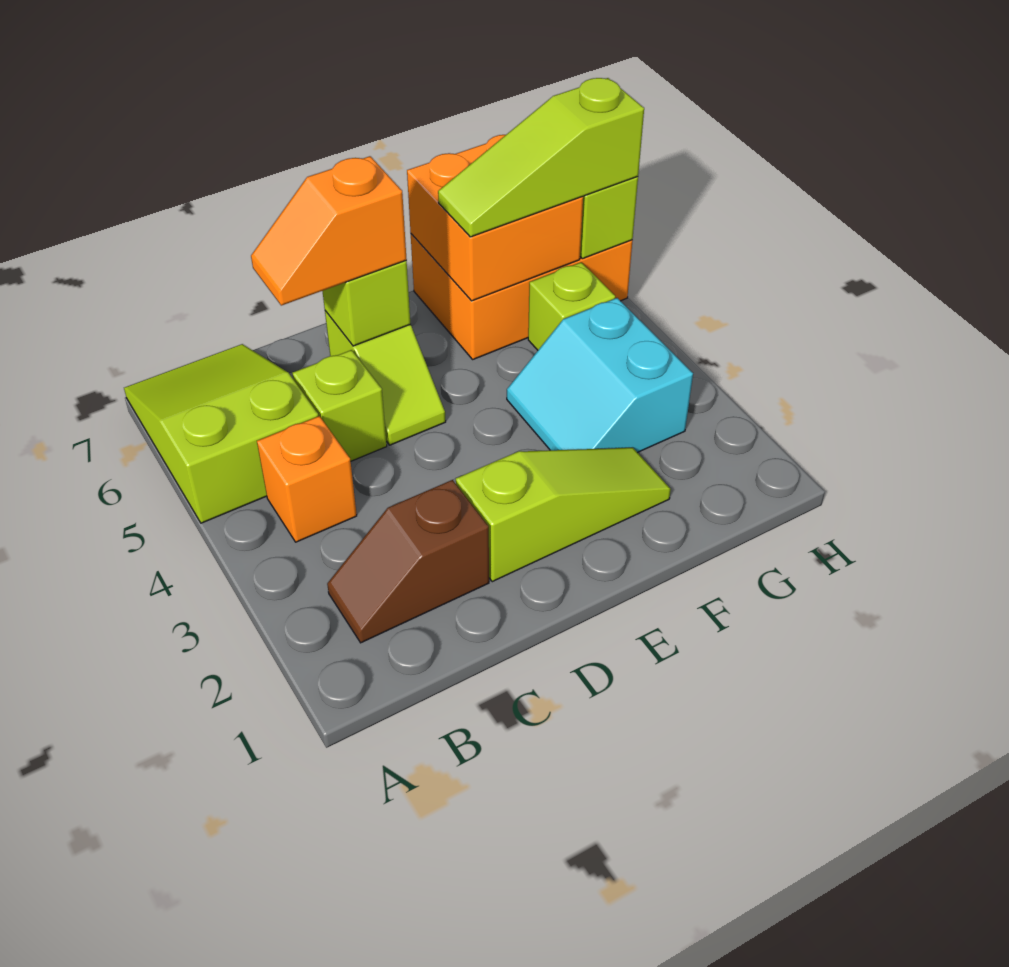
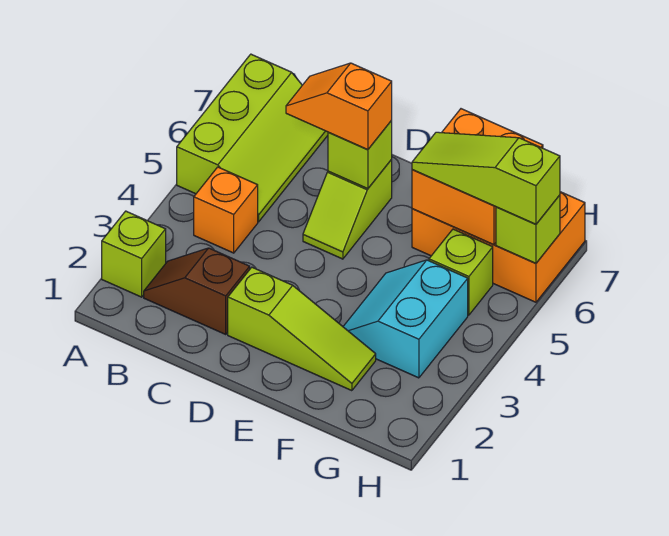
lime slope A5:B7 level 1 top 5 -> lime slope A5:B7 level 1 top A
lime brick C5 level 1 -> lime brick A2 level 1

